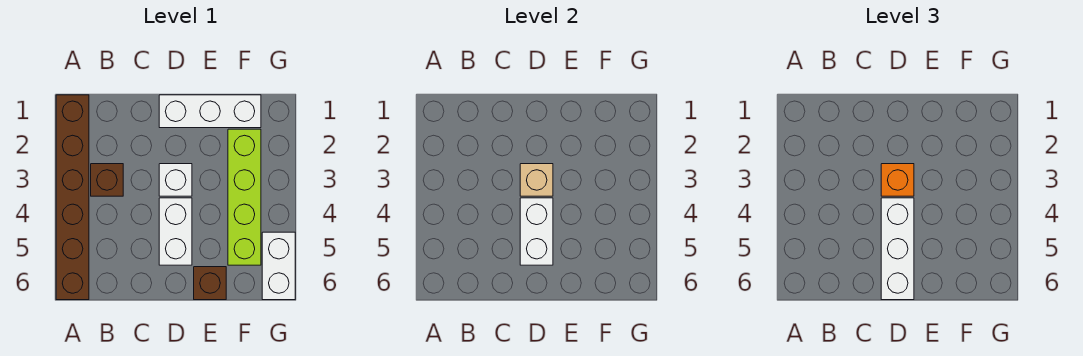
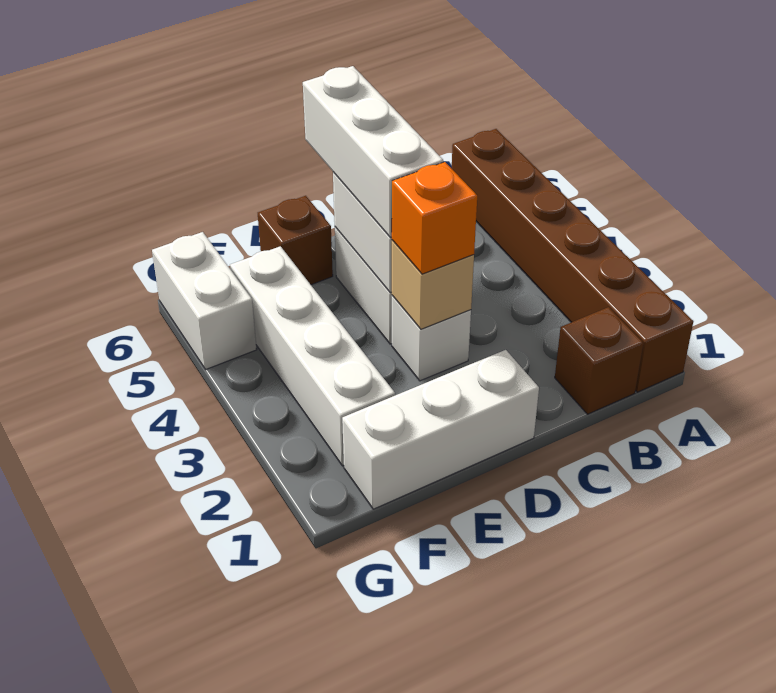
brown brick B3 level 1 -> brown brick B1 level 1
lime brick F2:F5 level 1 -> white brick F2:F5 level 1

